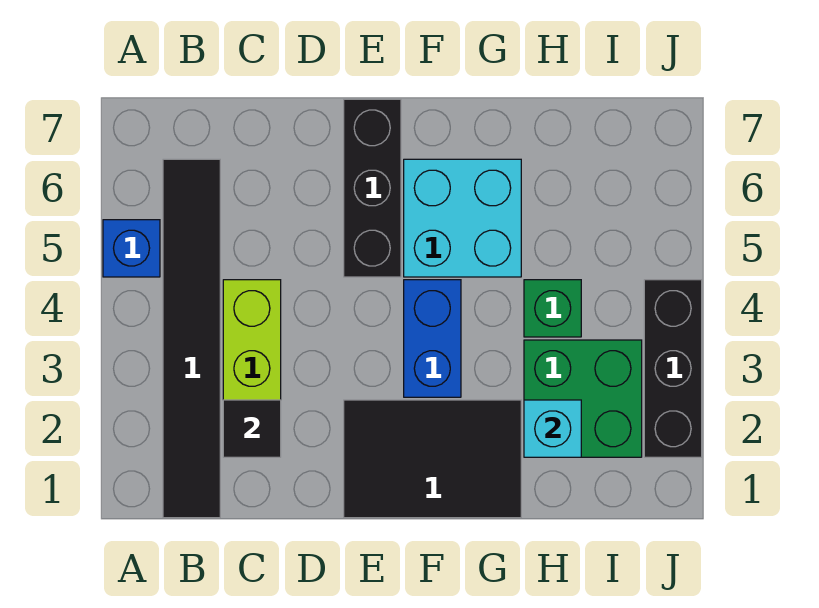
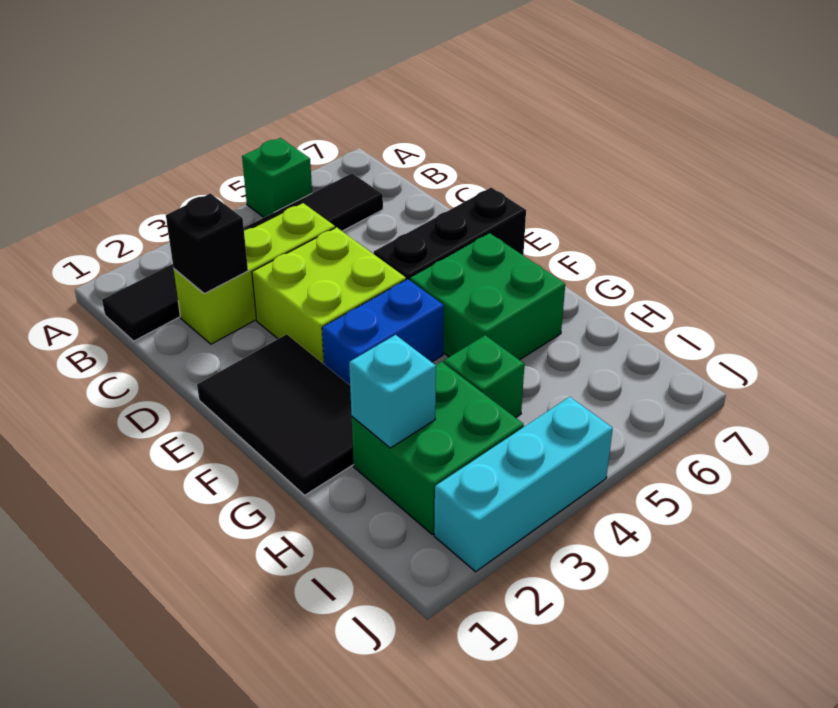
blue brick A5 level 1 -> green brick A5 level 1
black tile C2 level 2 -> black brick C2 level 2
none -> lime brick D3:E4 level 1
cyan brick F5:G6 level 1 -> green brick F5:G6 level 1
black brick J2:J4 level 1 -> cyan brick J2:J4 level 1

